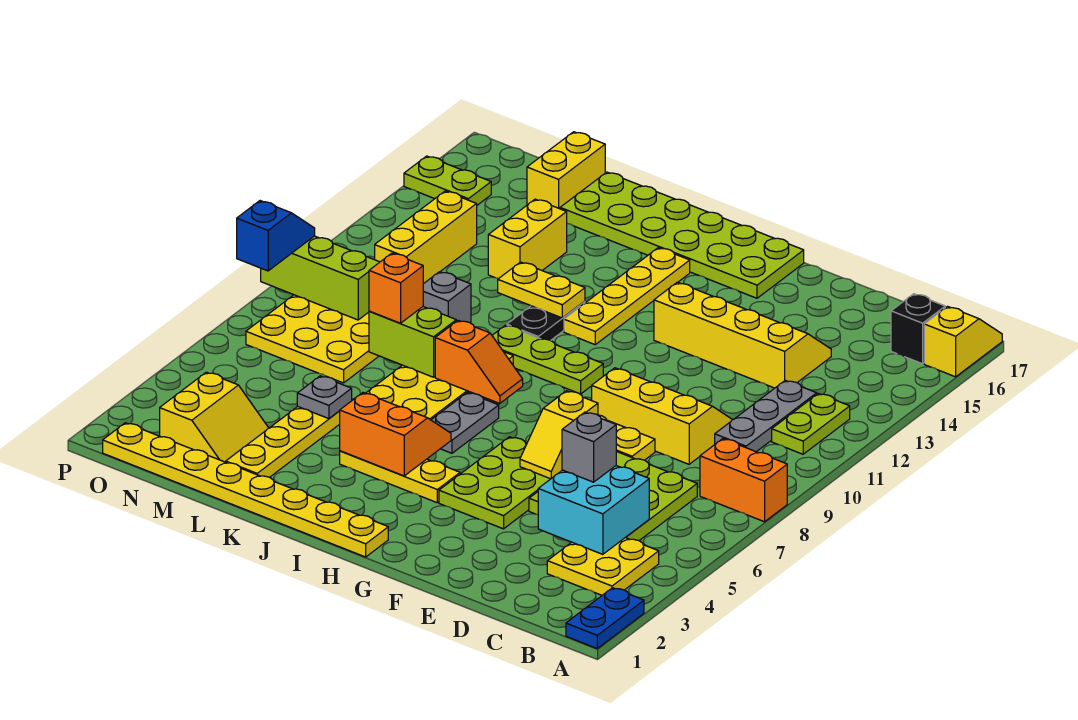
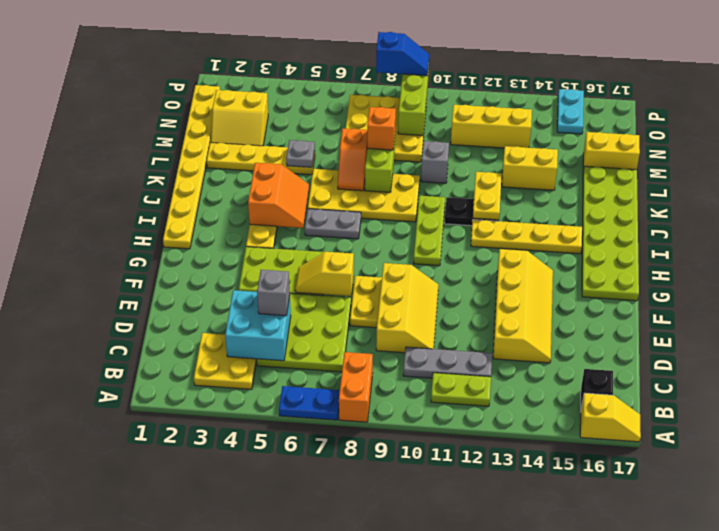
blue plate A1:A2 level 1 -> blue plate A6:A7 level 1
orange slope I8:J8 level 2 top J -> orange slope K7:L7 level 2 top L
lime plate O15:P15 level 1 -> cyan plate O15:P15 level 1

